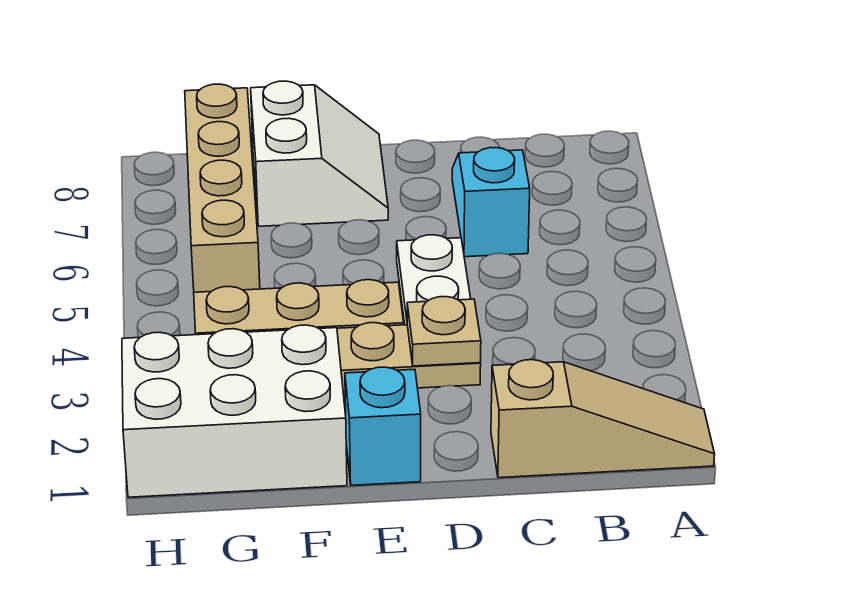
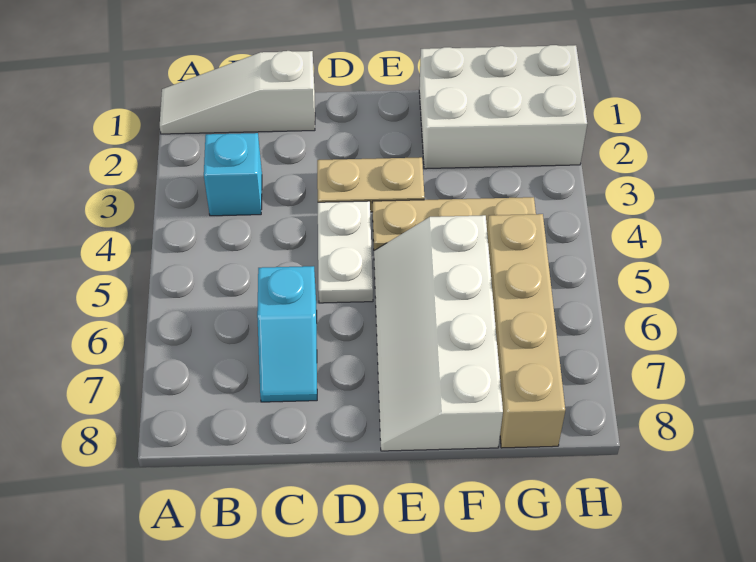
tan slope A1:C1 level 1 top C -> white slope A1:C1 level 1 top C
tan plate D3 level 2 -> none
cyan brick E1 level 1 -> cyan brick B3 level 1
white slope E7:F8 level 1 top F -> white slope E5:F8 level 1 top F

